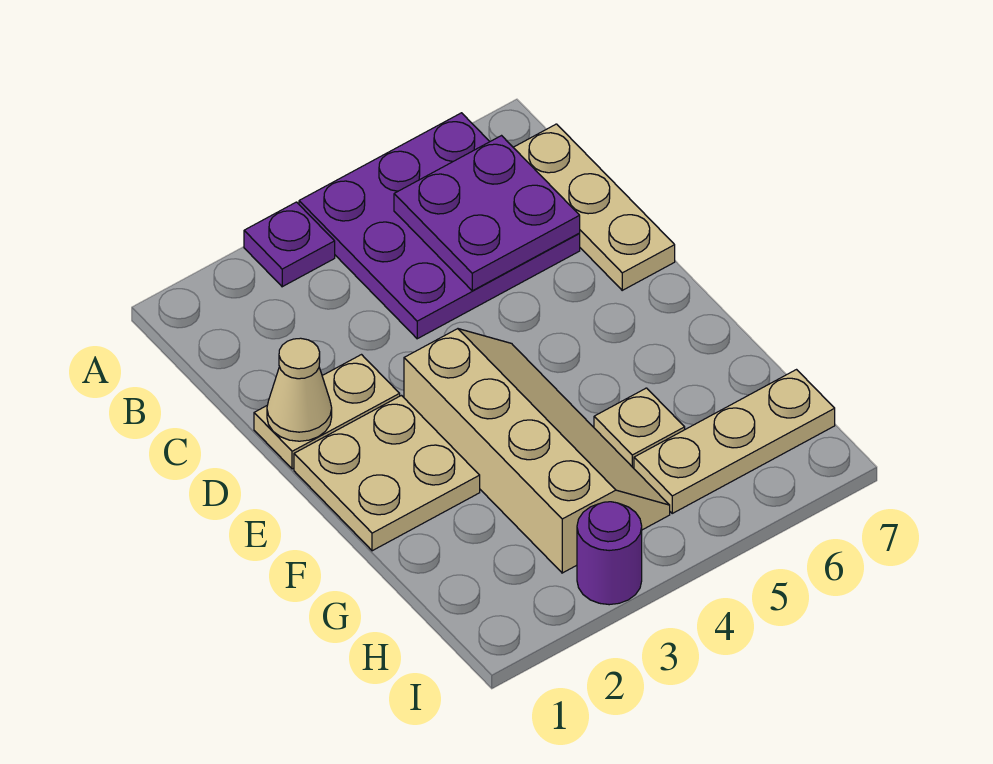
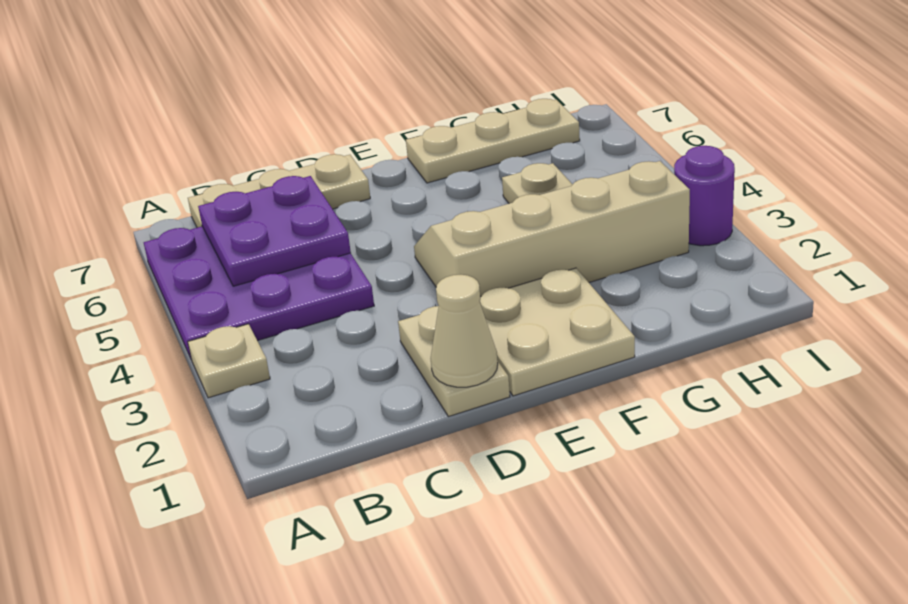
purple plate A3 level 1 -> tan plate A3 level 1
tan plate H5:H7 level 1 -> tan plate F7:H7 level 1

